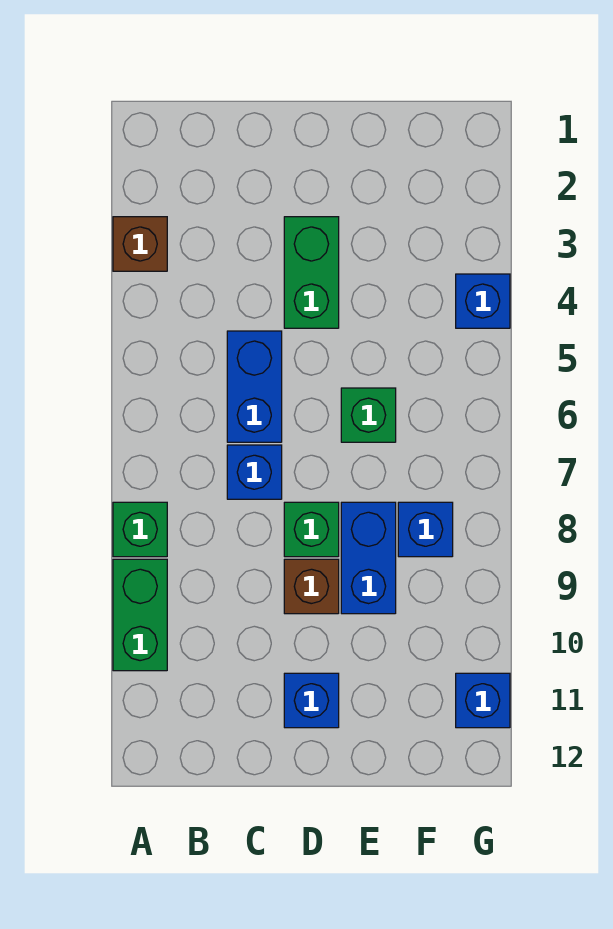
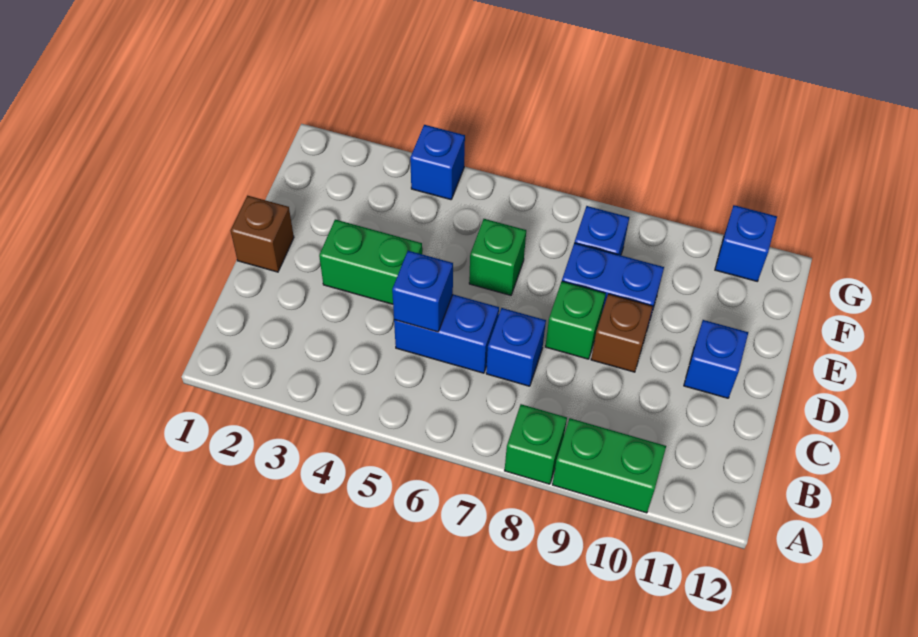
brown brick A3 level 1 -> brown brick D1 level 1
none -> blue brick C5 level 2

